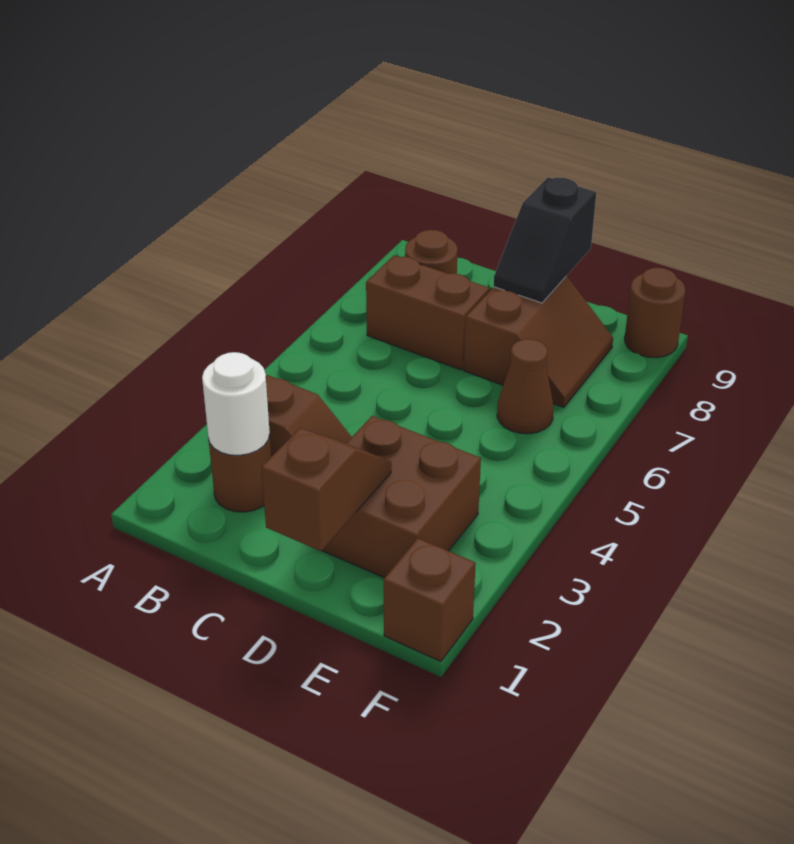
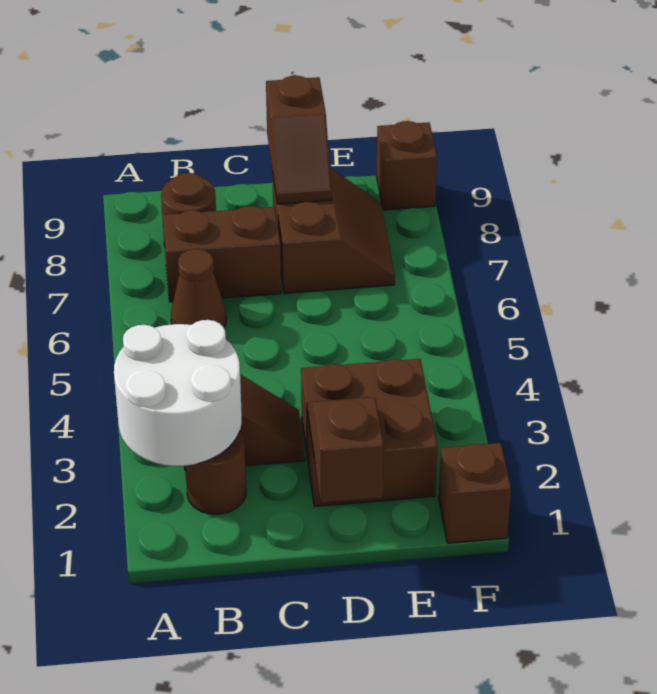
white round brick B2 level 2 -> white round brick A2:B3 level 2
black slope D8:D9 level 2 top 9 -> brown slope D8:D9 level 2 top 9
brown cone E6 level 1 -> brown cone B6 level 1
brown round brick F9 level 1 -> brown brick F9 level 1

